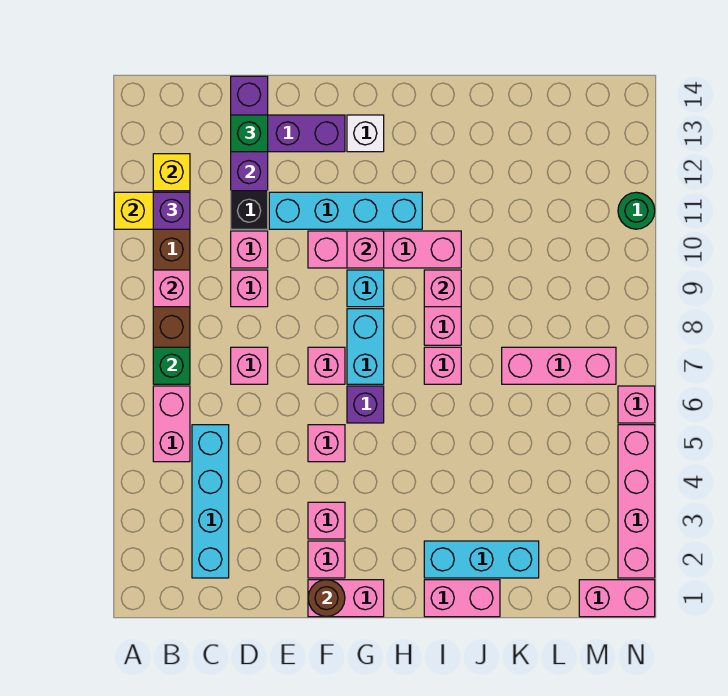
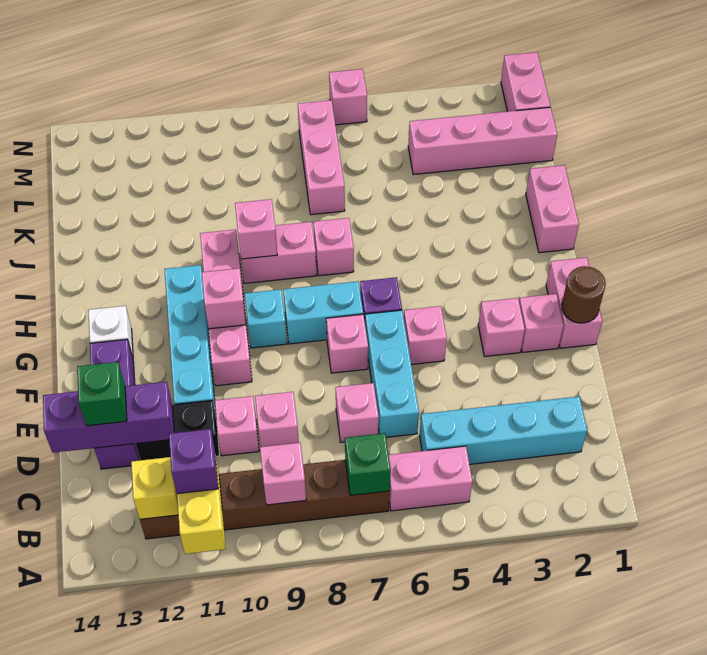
cyan brick I2:K2 level 1 -> cyan brick D6:F6 level 1
pink brick N2:N5 level 1 -> pink brick L1:L4 level 1
green round brick N11 level 1 -> none

